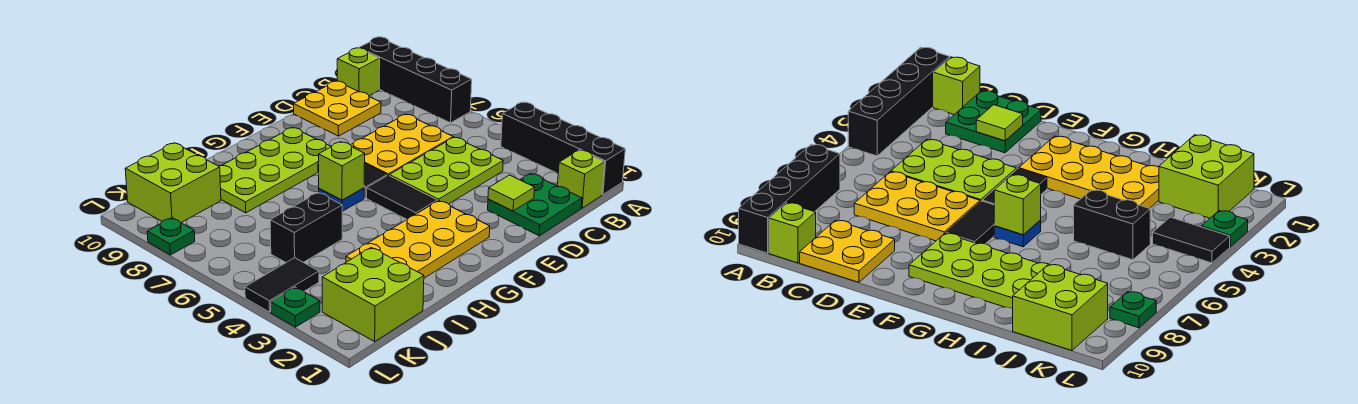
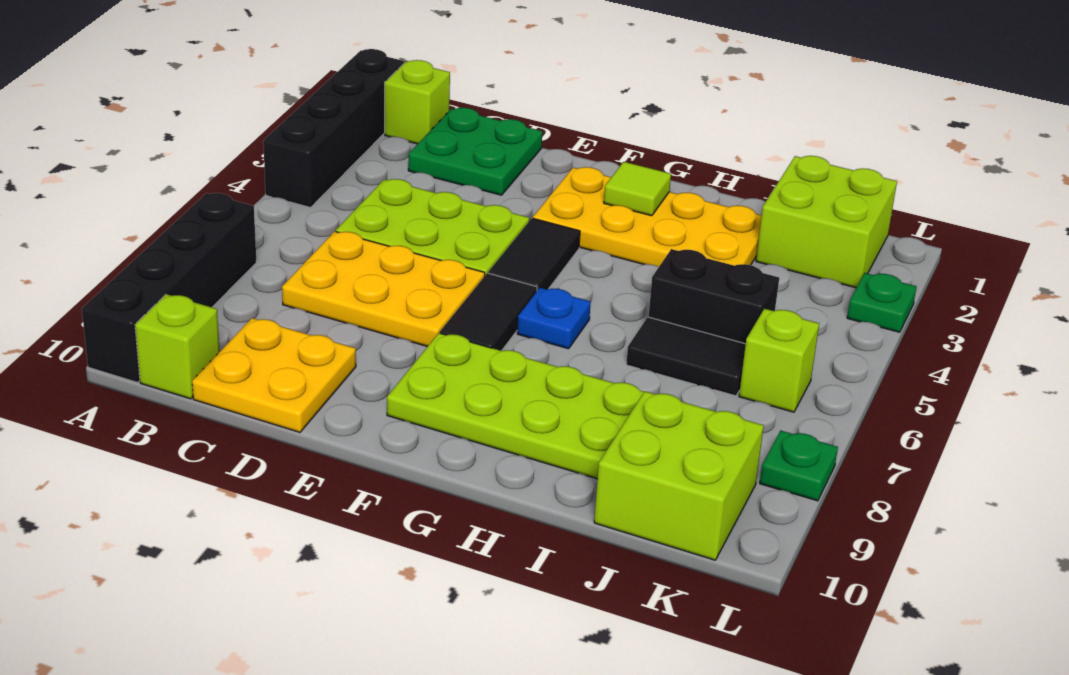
lime tile D2 level 2 -> lime tile G2 level 2
lime brick G6 level 2 -> lime brick K6 level 1
black tile K4:L4 level 1 -> black tile I6:J6 level 1

